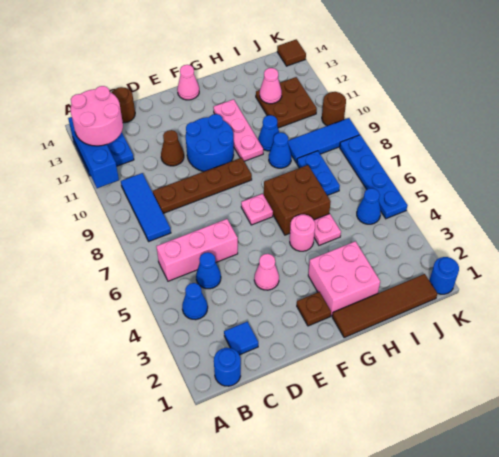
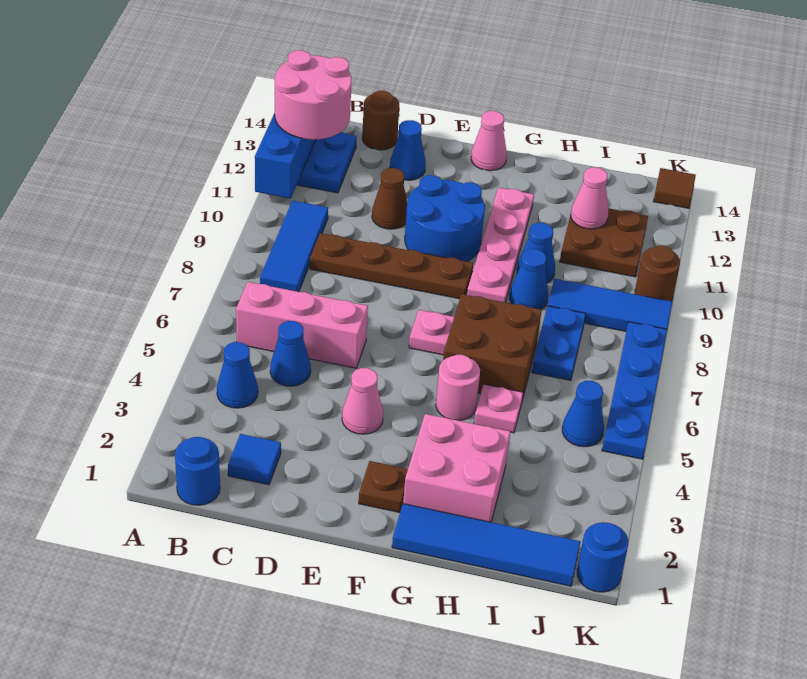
none -> blue cone D13 level 1
brown tile G1:J1 level 1 -> blue tile G1:J1 level 1
pink plate G10:G12 level 1 -> pink plate G9:G12 level 1

